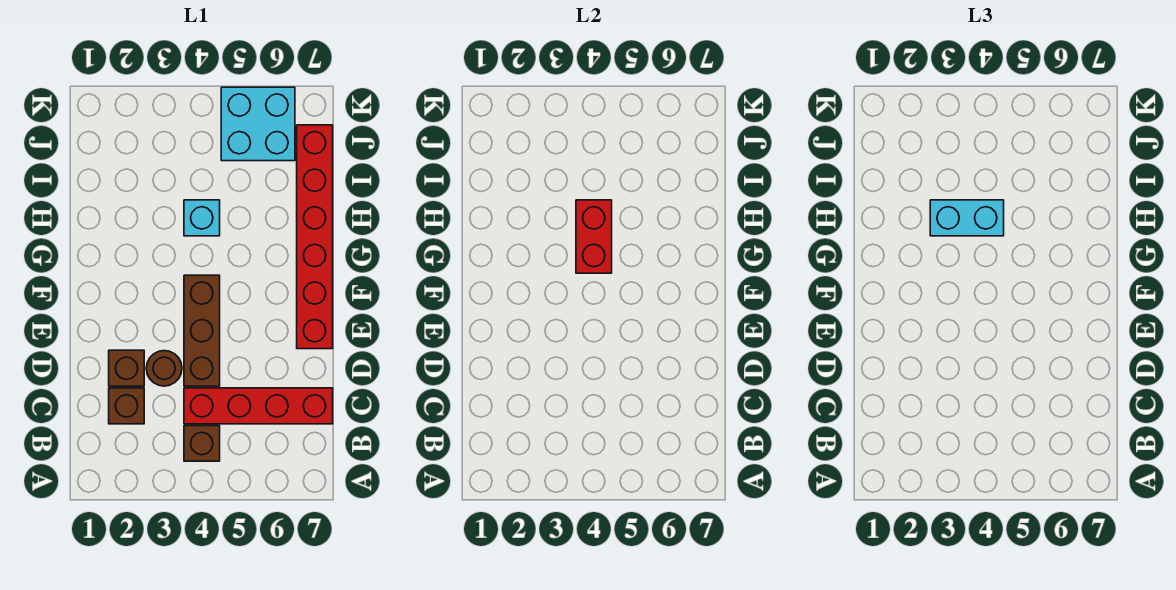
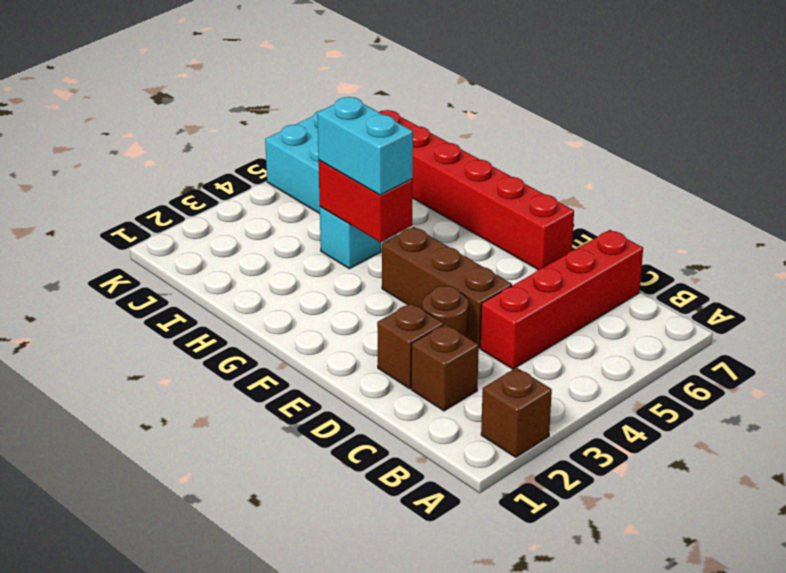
brown brick B4 level 1 -> brown brick A2 level 1
cyan brick H3:H4 level 3 -> cyan brick G4:H4 level 3

